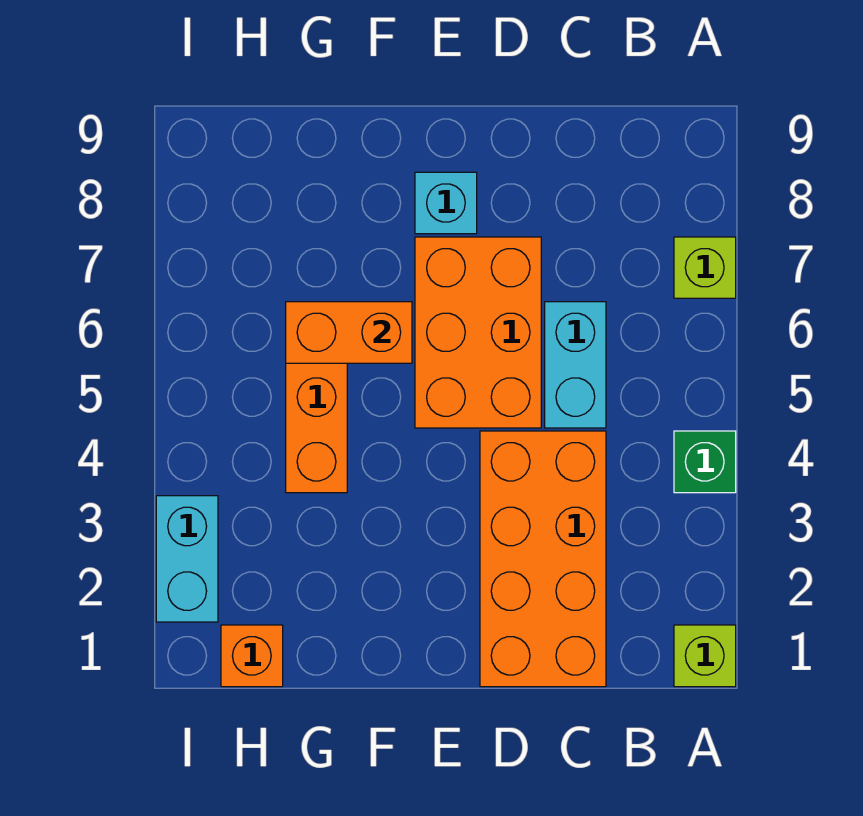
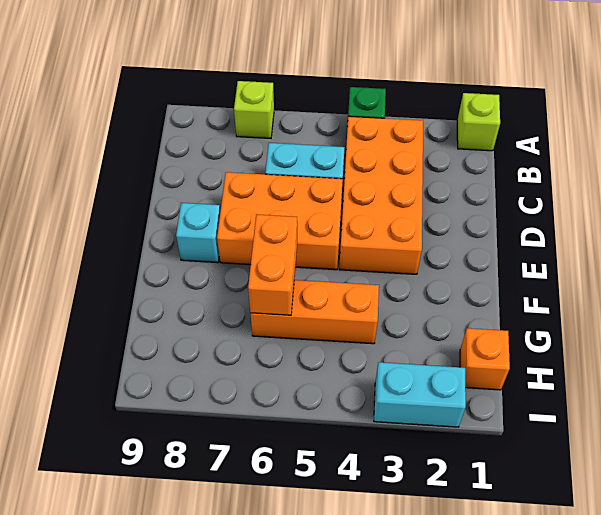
orange brick C1:D4 level 1 -> orange brick B3:E4 level 1

